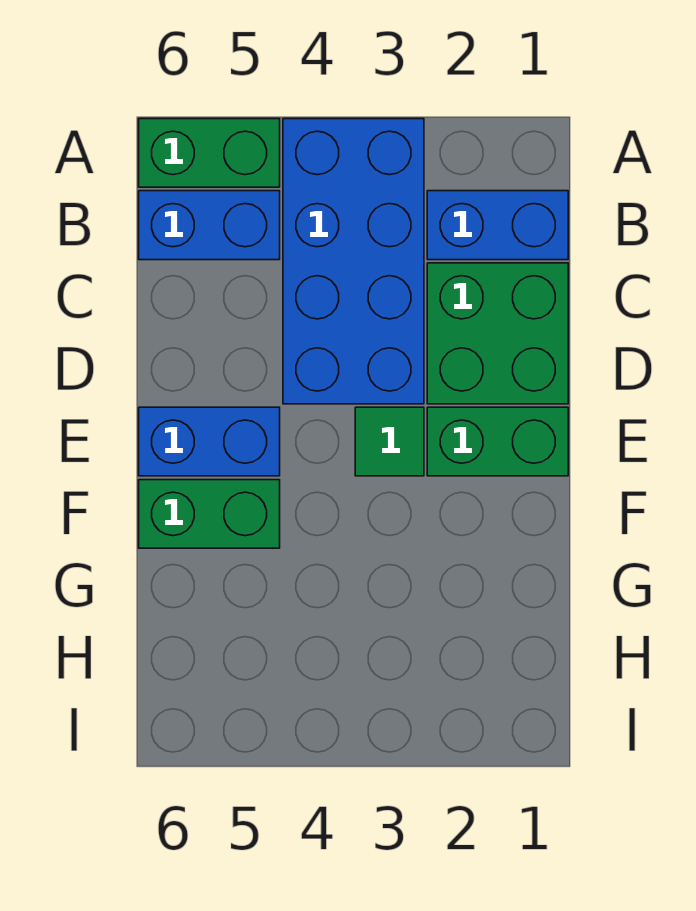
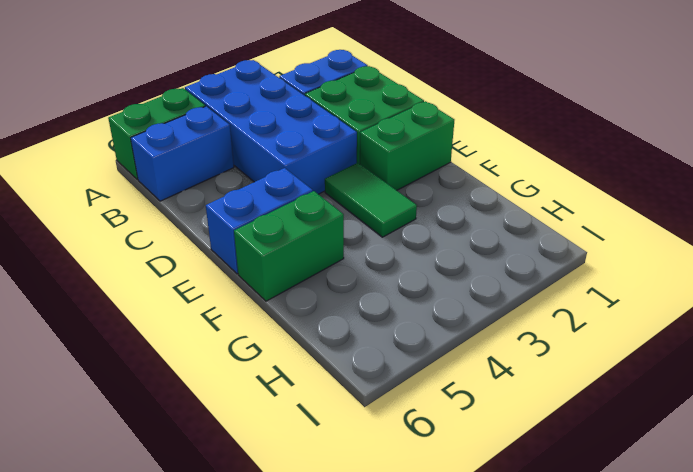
green tile E3 level 1 -> green tile E3:F3 level 1

